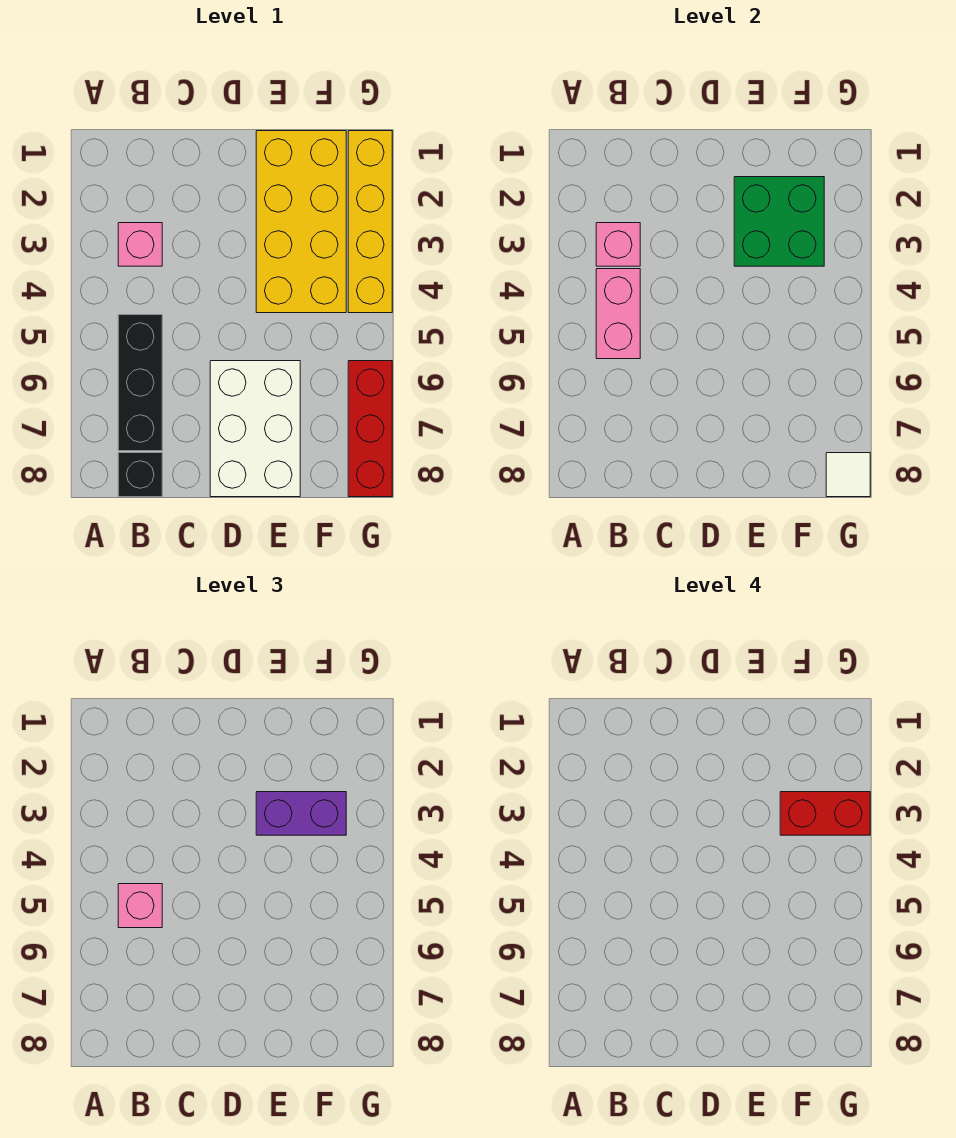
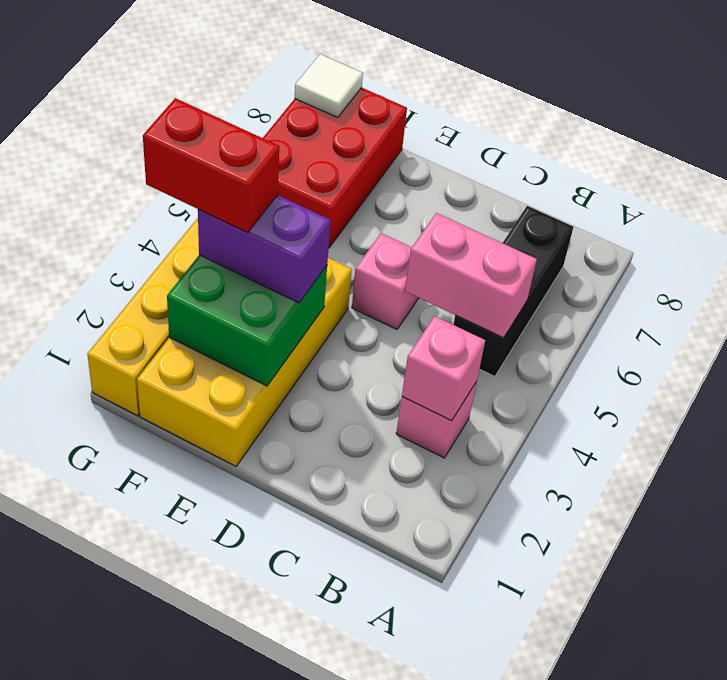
pink brick B4:B5 level 2 -> pink brick B5:C5 level 2
pink brick B5 level 3 -> pink brick D5 level 1
black brick B8 level 1 -> none
white brick D6:E8 level 1 -> none
red brick G6:G8 level 1 -> red brick F6:G8 level 1

